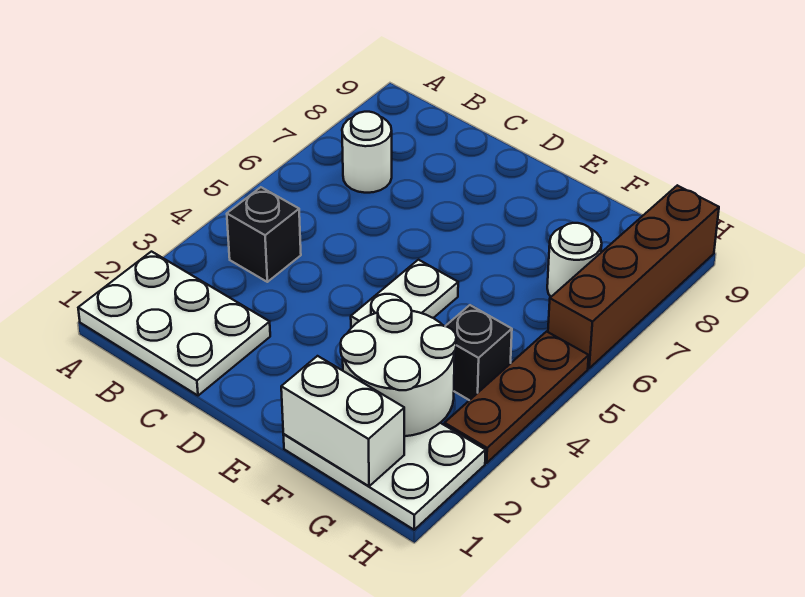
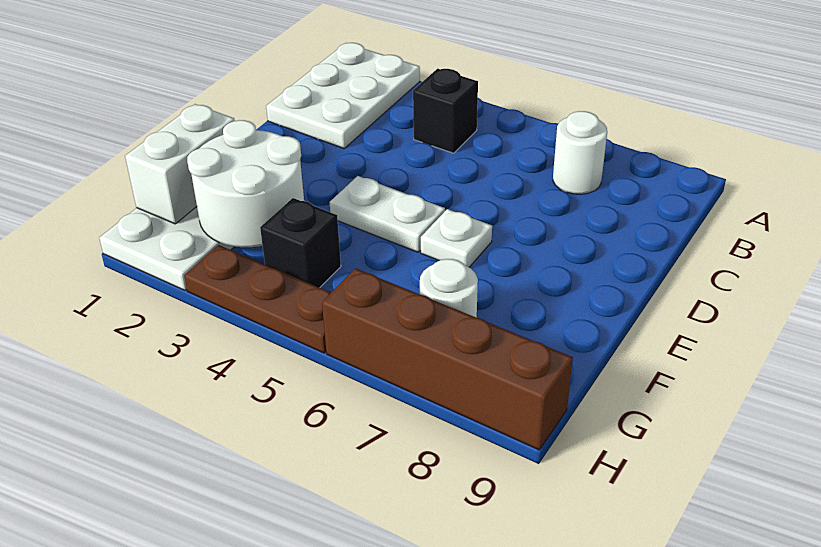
none -> white plate E6 level 1

